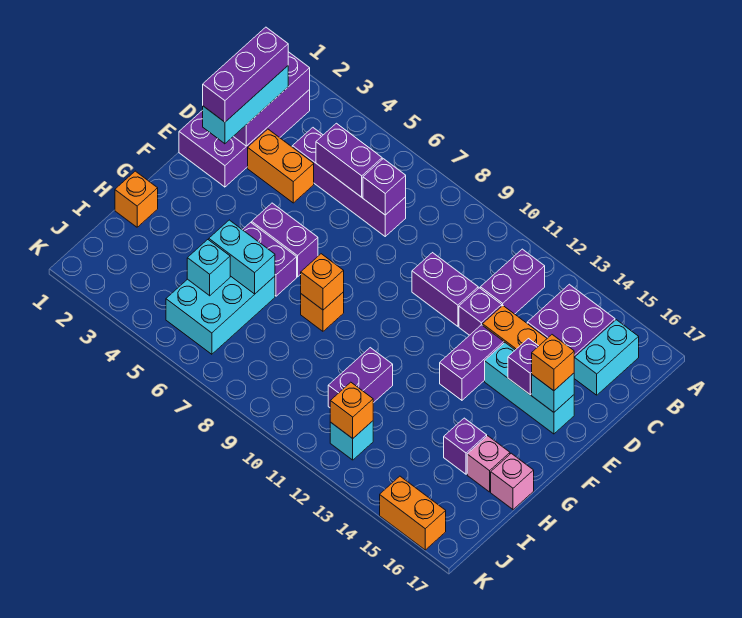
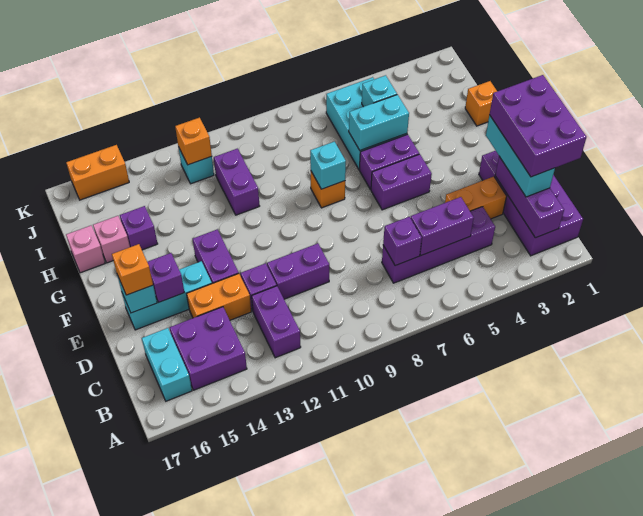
purple brick C2:E2 level 4 -> purple brick C1:E2 level 4
orange brick G8 level 2 -> cyan brick G8 level 2

